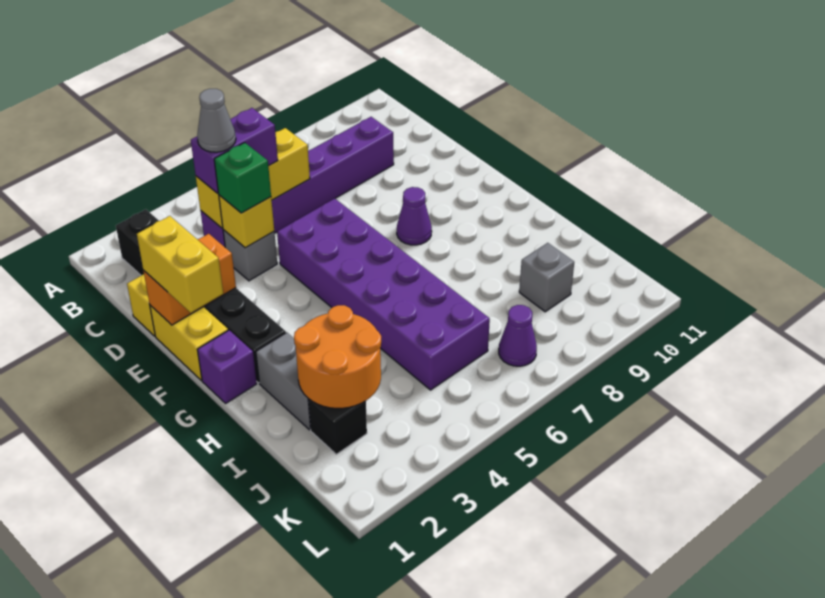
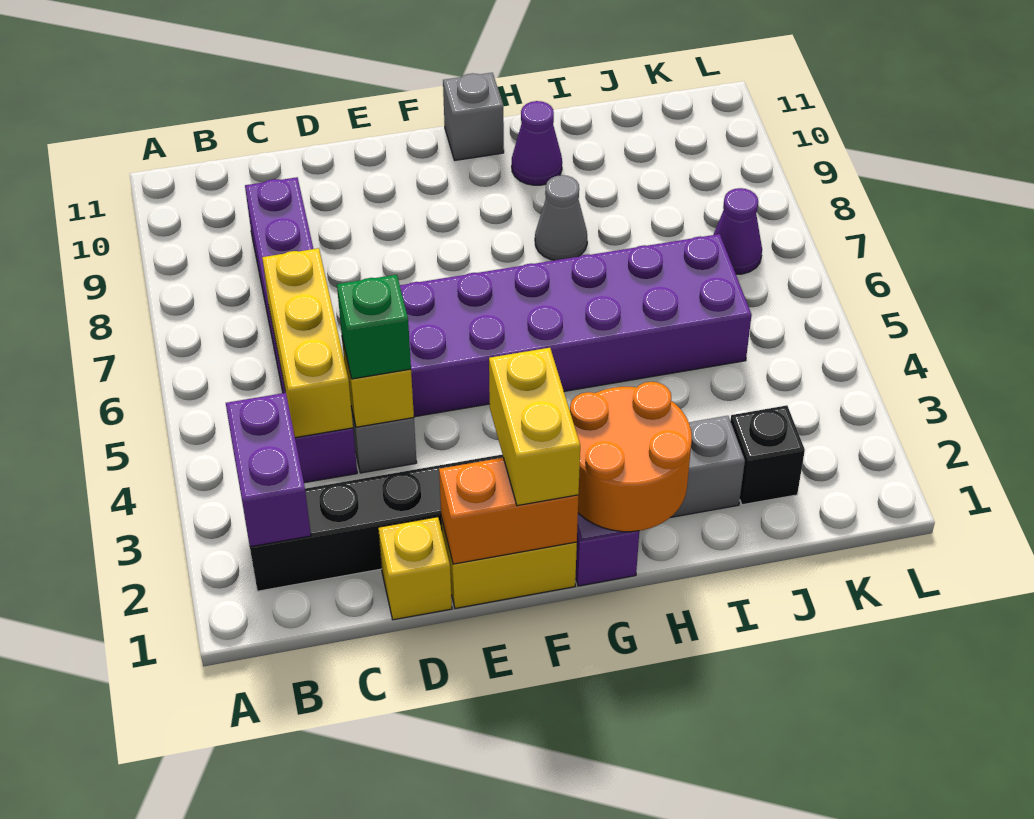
purple brick C4:C5 level 3 -> purple brick B2:B3 level 2
grey cone C4 level 4 -> grey cone H8 level 1
orange brick E1:E2 level 2 -> orange brick E1:F1 level 2
yellow brick E1:F1 level 3 -> yellow brick F1:F2 level 3
purple cone F8 level 1 -> purple cone H10 level 1
orange round brick I2:J3 level 2 -> orange round brick G1:H2 level 2
grey brick J9 level 1 -> grey brick G11 level 1

